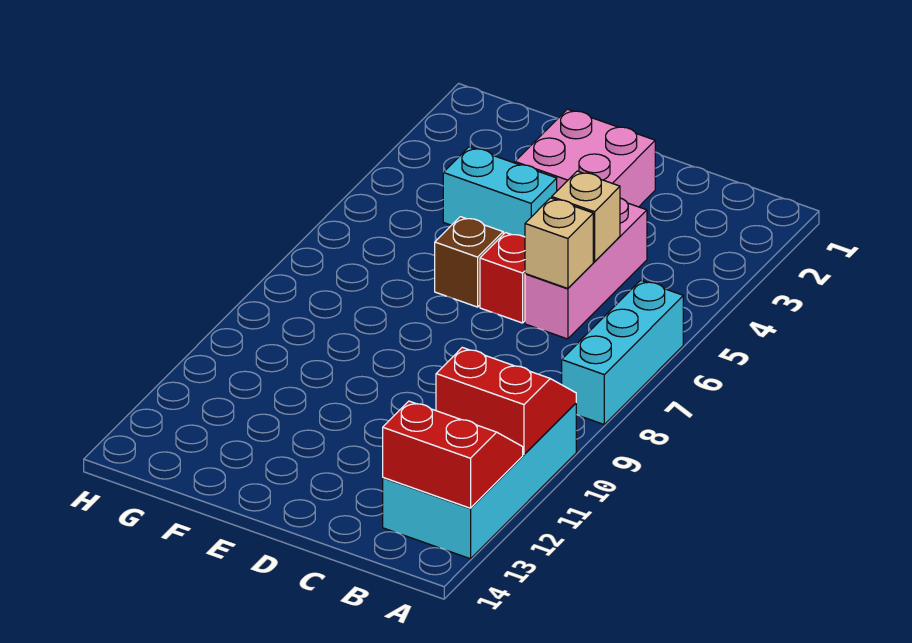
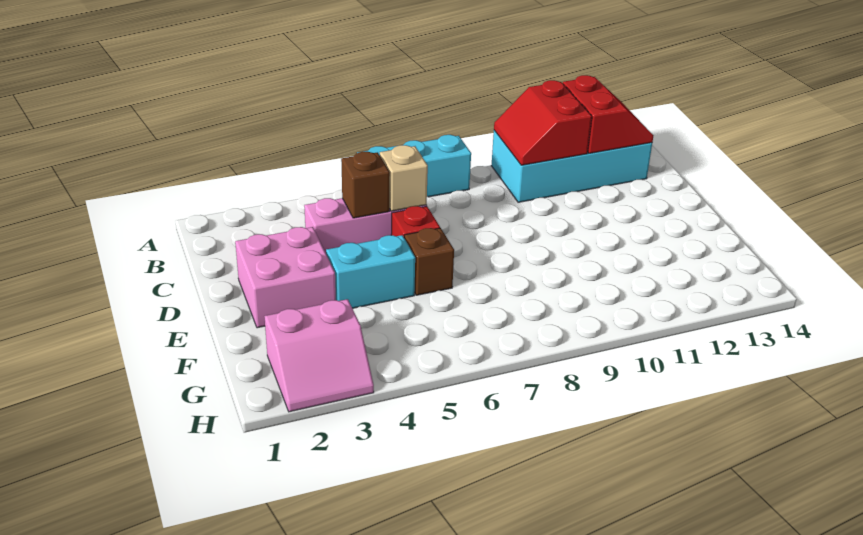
red slope A12:B13 level 2 top 13 -> red slope A12:B13 level 2 top 12
tan brick C5 level 2 -> brown brick C5 level 2
cyan brick E4:F4 level 1 -> cyan brick E4:E5 level 1
none -> pink slope G2:H3 level 1 top G

